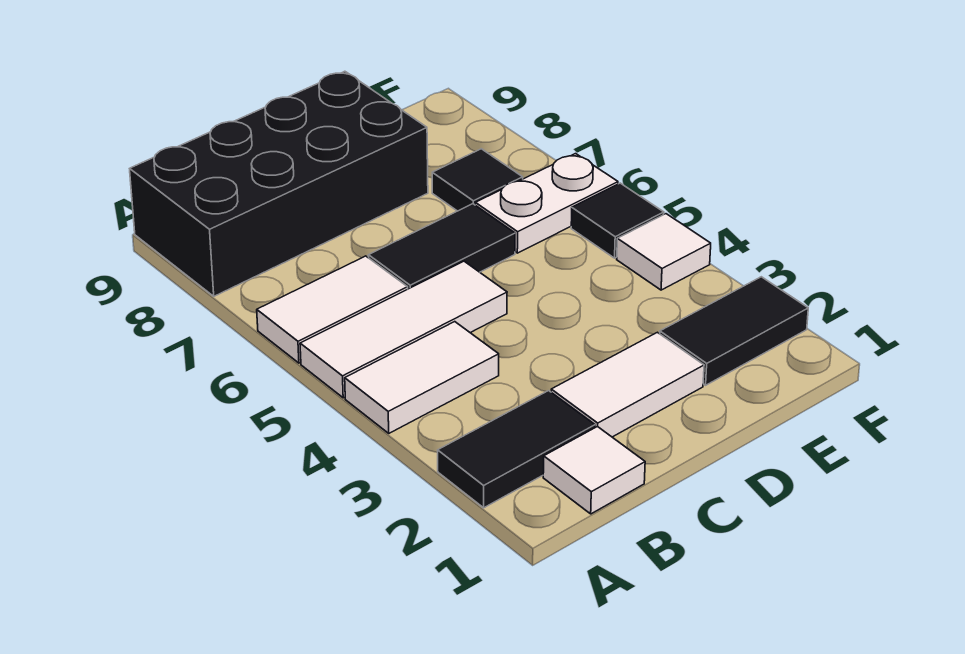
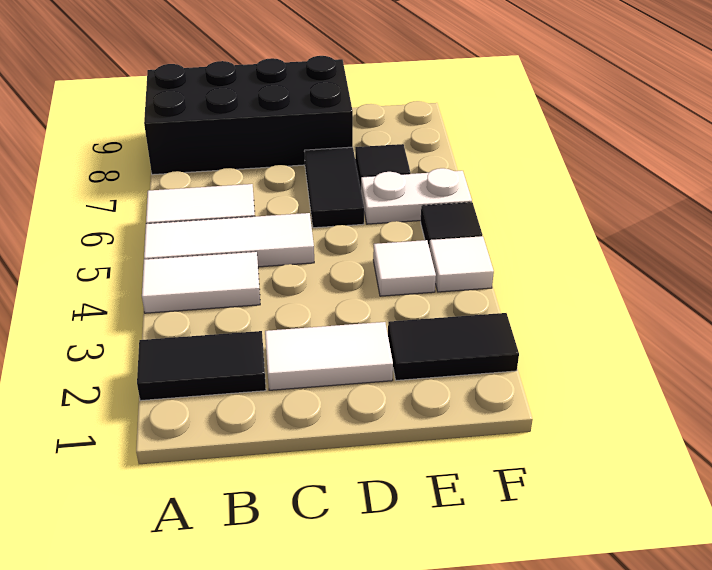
white tile B1 level 1 -> white tile E4 level 1
black tile C6:D6 level 1 -> black tile D6:D7 level 1

